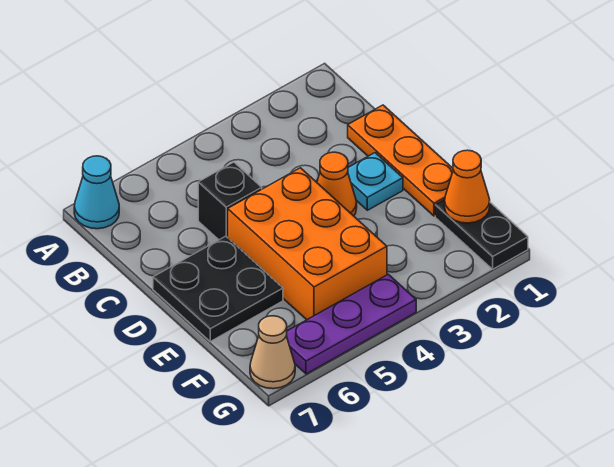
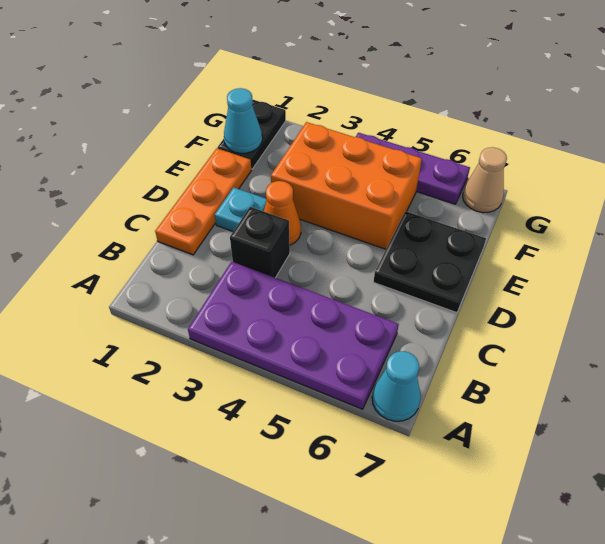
none -> purple plate A3:B6 level 1
black brick C5 level 1 -> black brick C3 level 1
orange brick D4:F5 level 1 -> orange brick E3:F5 level 1
orange cone F1 level 2 -> cyan cone F1 level 2

